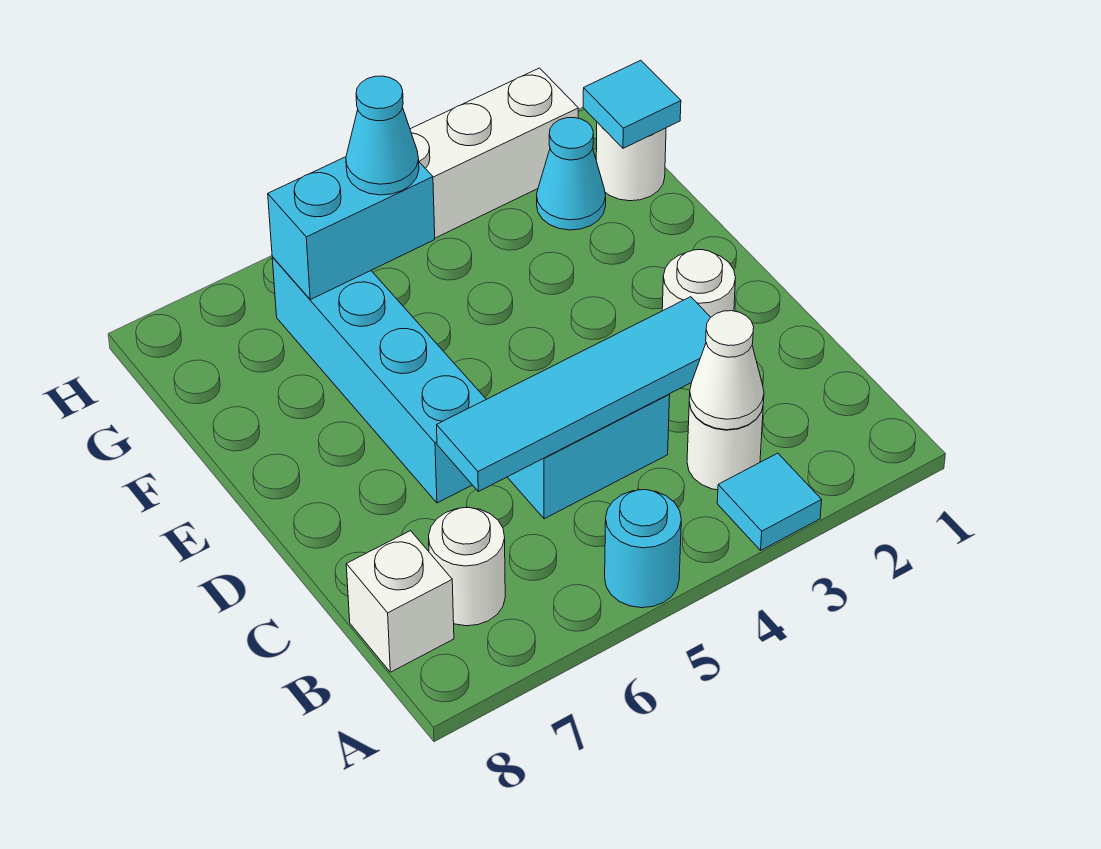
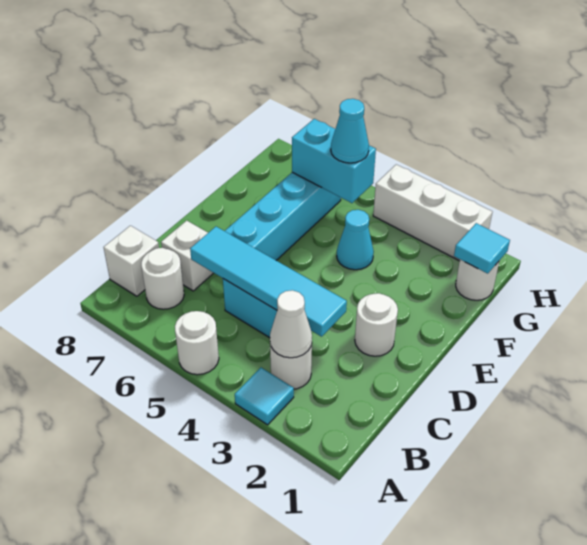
cyan round brick A5 level 1 -> white round brick A5 level 1
none -> white brick C7 level 1
cyan cone G2 level 1 -> cyan cone F4 level 1

